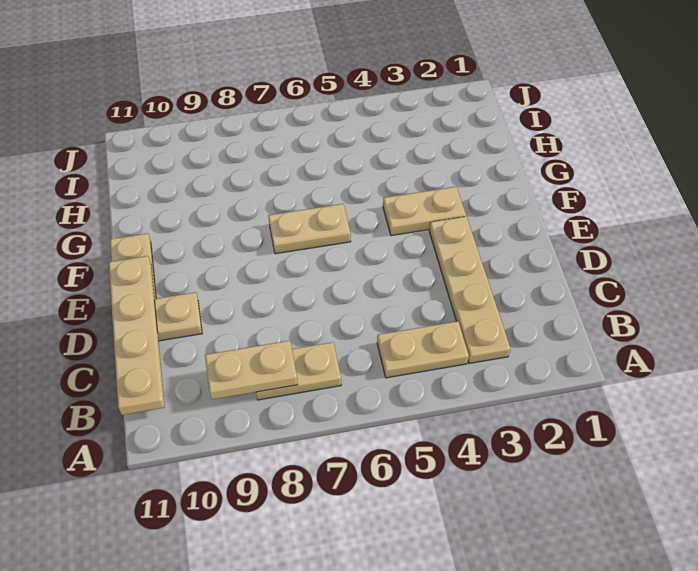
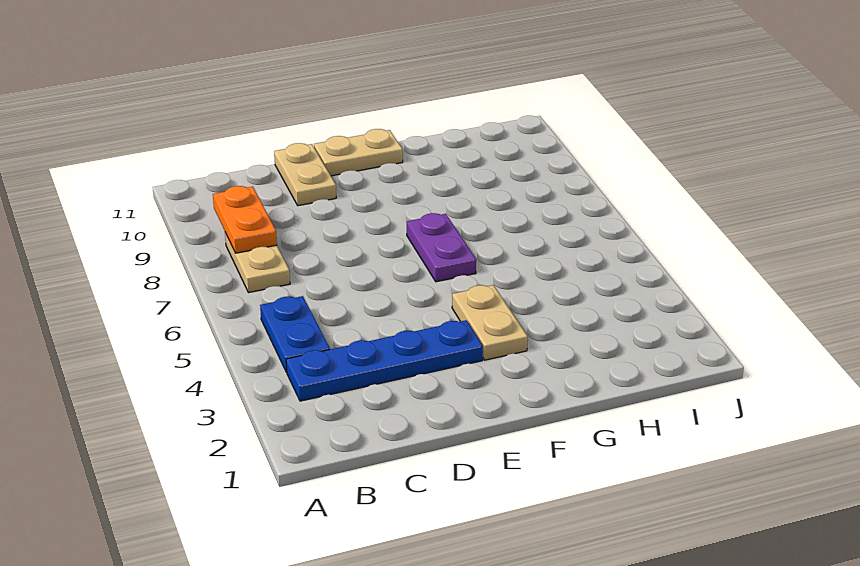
tan plate B3:E3 level 1 -> blue plate B3:E3 level 1
tan plate B4:B5 level 1 -> blue plate B4:B5 level 1
tan plate B8:B9 level 2 -> orange plate B8:B9 level 2
tan plate B11:E11 level 2 -> none
tan plate F6:F7 level 1 -> purple plate F6:F7 level 1

